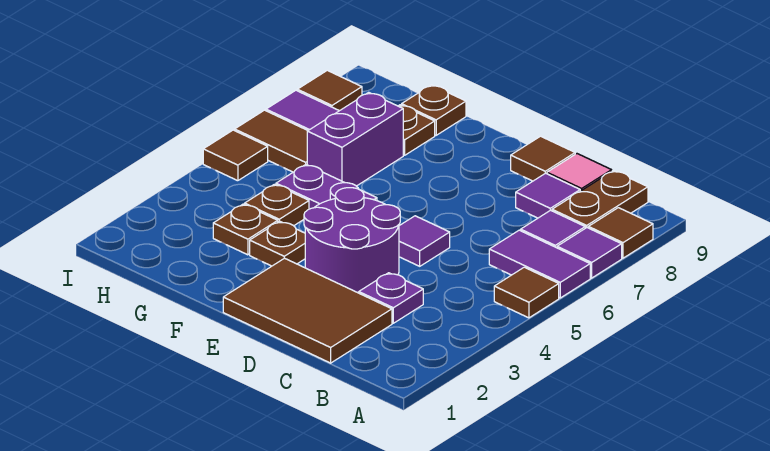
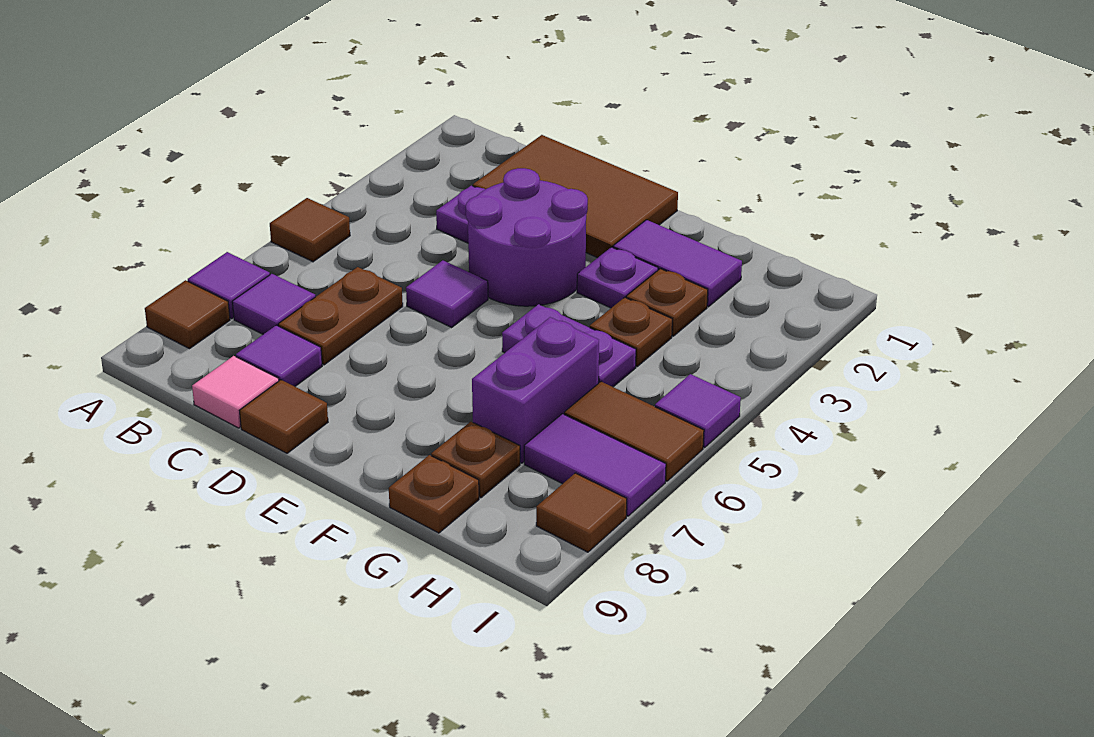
purple tile A6:B6 level 1 -> purple tile F2:G2 level 1
brown plate B8:B9 level 1 -> brown plate C6:C7 level 1
brown plate F3 level 1 -> purple plate F3 level 1
brown tile I5 level 1 -> purple tile I5 level 1

